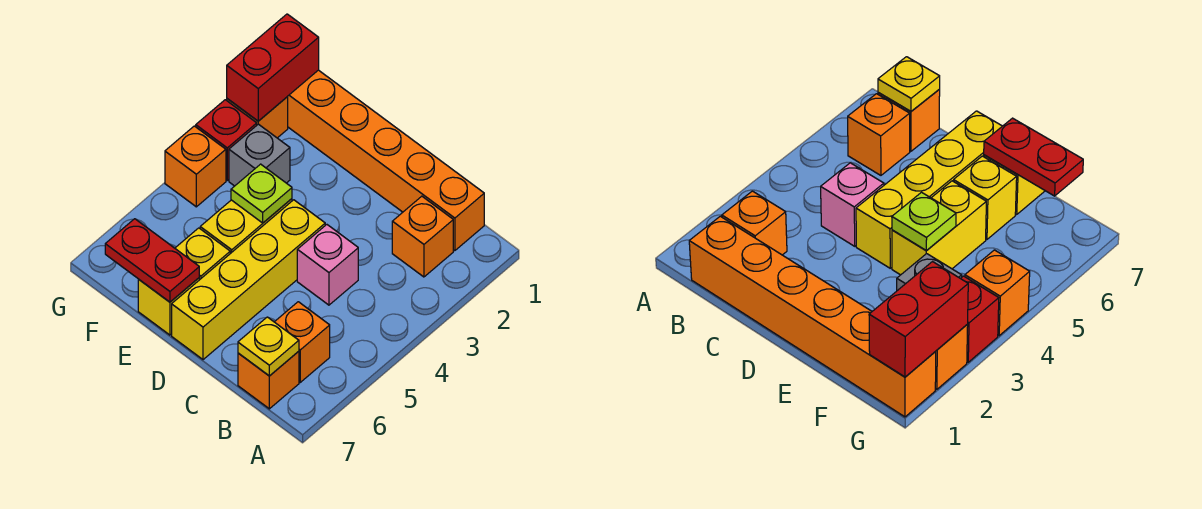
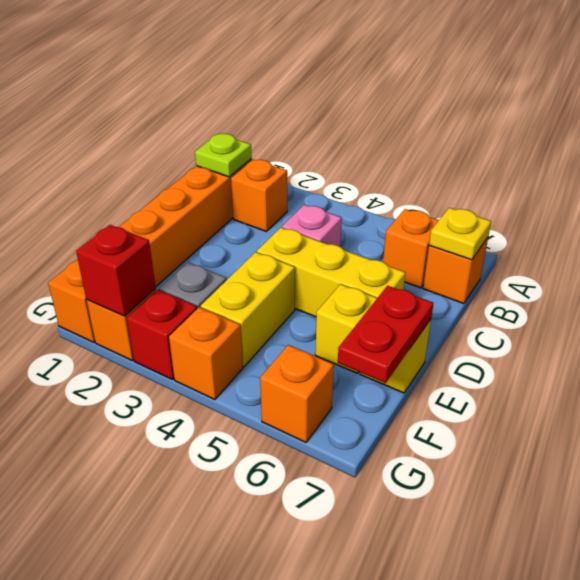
yellow brick D4:D7 level 1 -> yellow brick D4:D6 level 1
yellow brick E4:E5 level 1 -> yellow brick E4:F4 level 1
lime plate E4 level 2 -> lime plate B1 level 2
red brick G1:G2 level 2 -> red brick G2 level 2
none -> orange brick G6 level 1

